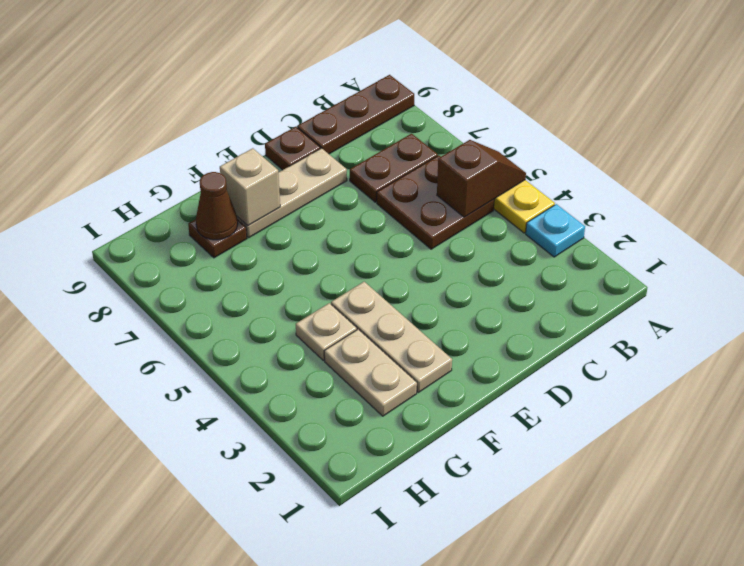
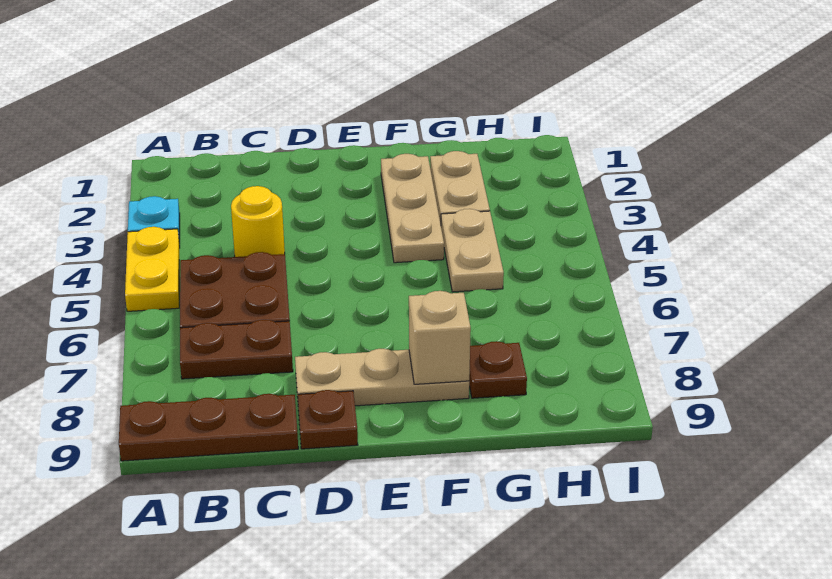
brown slope A5:B5 level 2 top B -> none
none -> yellow round brick C4 level 1
tan plate G4 level 1 -> tan plate G4:G5 level 1
brown cone G8 level 2 -> none

